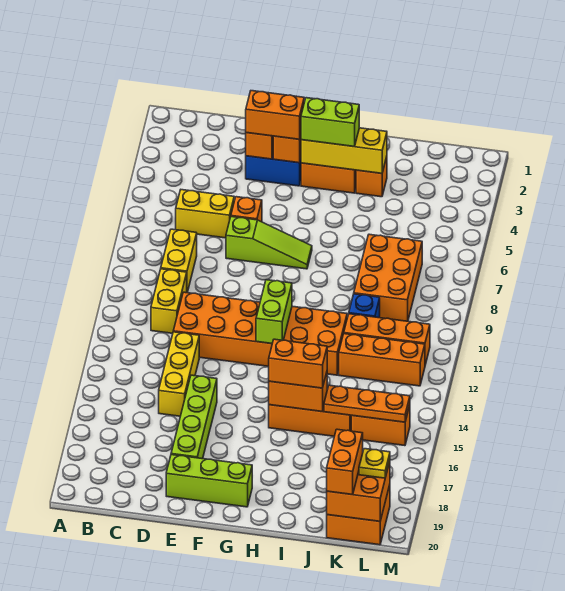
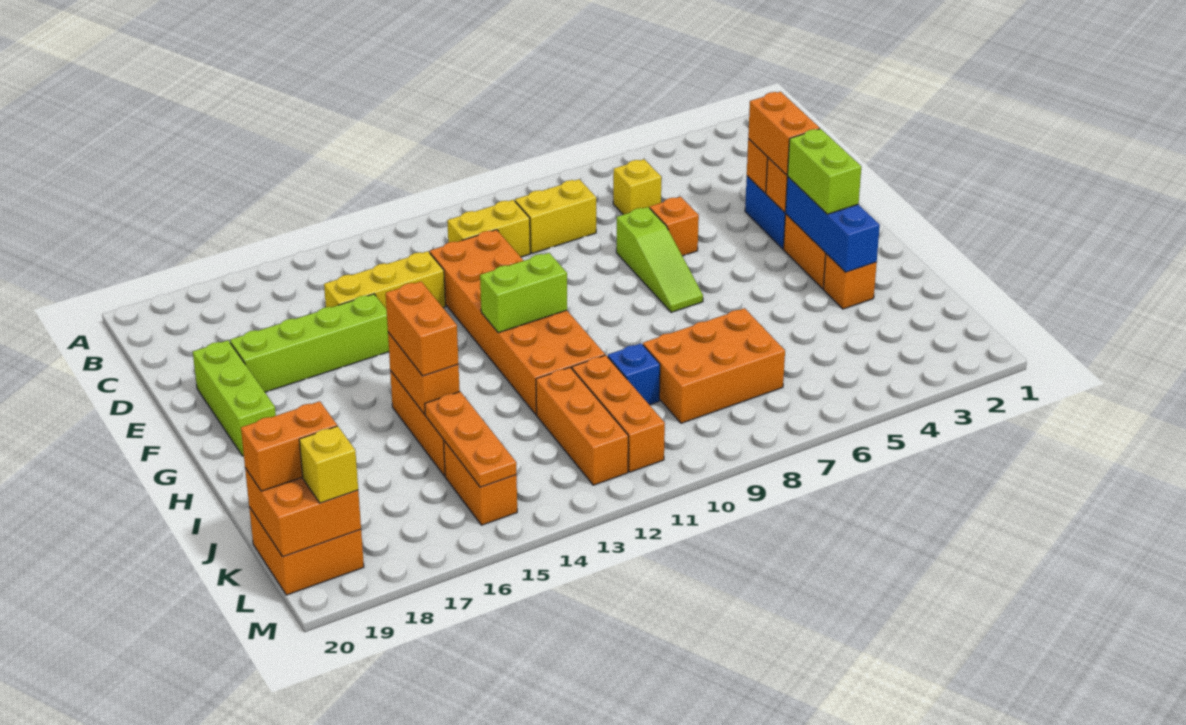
yellow brick C6:D6 level 1 -> yellow brick C6 level 1
yellow brick G3:I3 level 2 -> blue brick G3:I3 level 2
yellow plate L19 level 3 -> yellow brick L19 level 3

